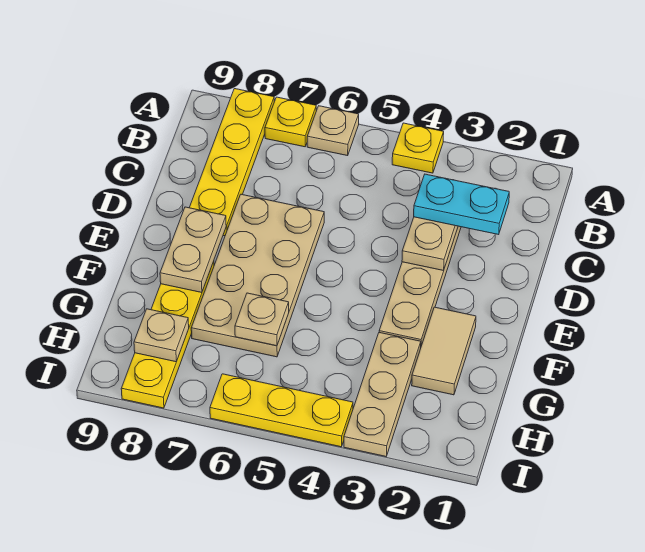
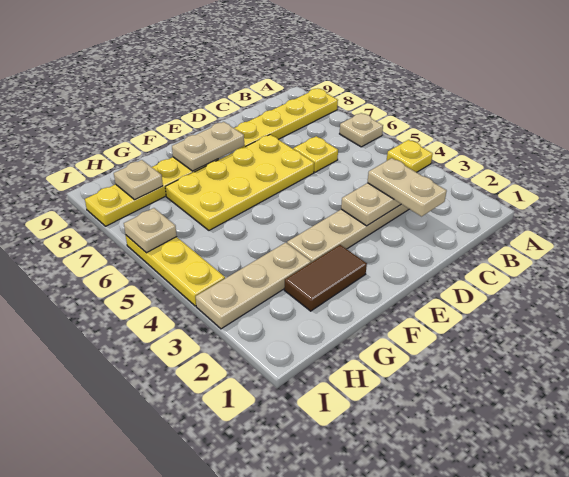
yellow plate A7 level 1 -> yellow plate C6 level 1
cyan plate C2:C3 level 3 -> tan plate C2:C3 level 3
tan plate D6:G7 level 1 -> yellow plate D6:G7 level 1
tan tile F2:G2 level 1 -> brown tile F2:G2 level 1
tan plate G6 level 2 -> tan plate I6 level 2

